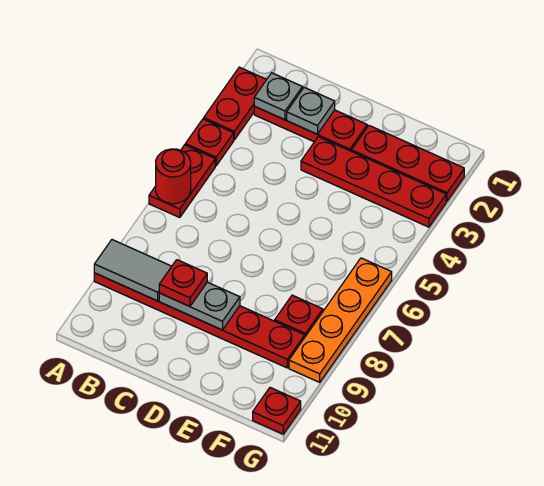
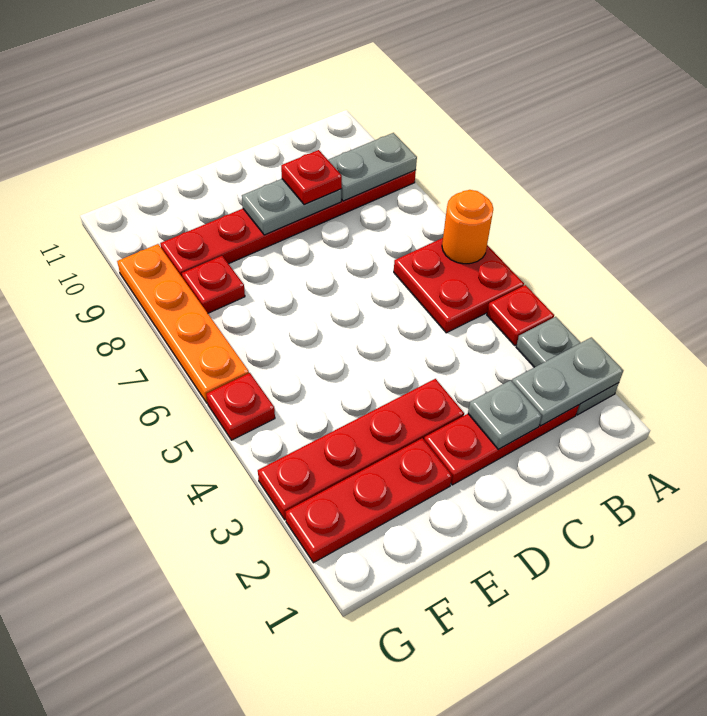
red plate A2:A3 level 1 -> grey plate A2:A3 level 1
red plate A5:A6 level 1 -> red plate A5:B6 level 1
red round brick A6 level 2 -> orange round brick A6 level 2
grey tile A9:B9 level 2 -> grey plate A9:B9 level 2
grey plate B2 level 2 -> grey plate A2:B2 level 2
red plate G11 level 1 -> red plate G5 level 1

